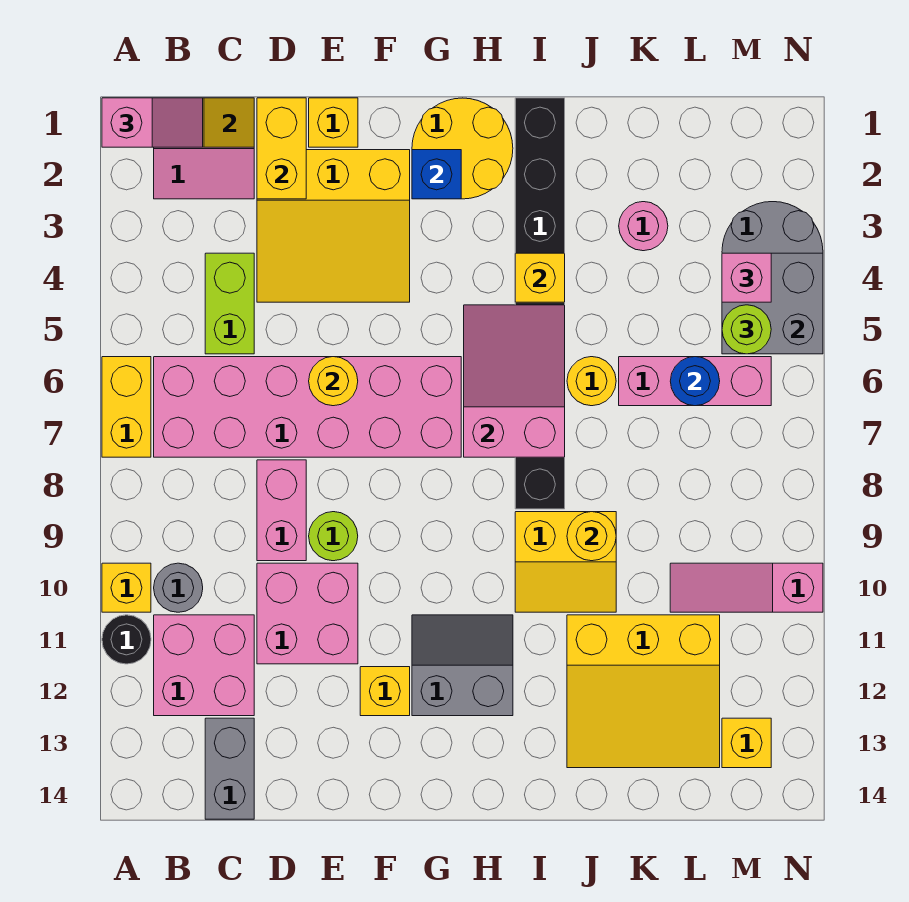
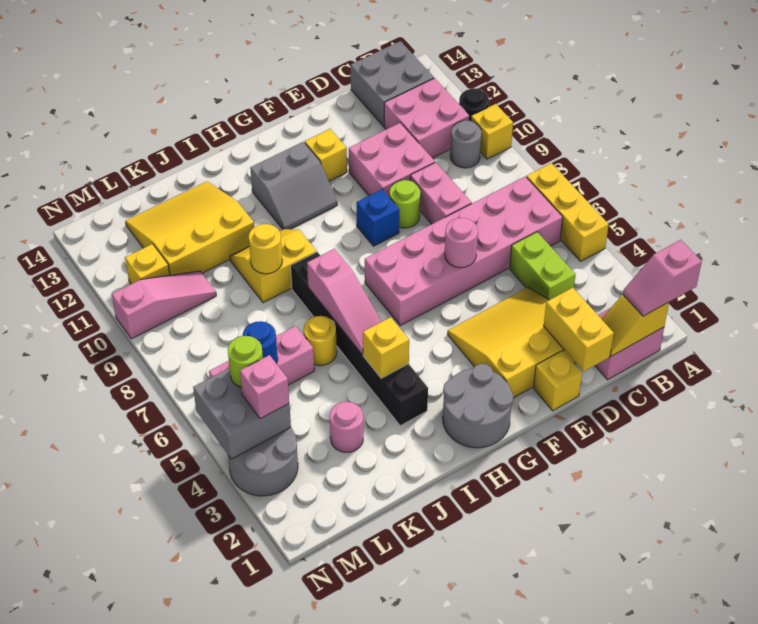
yellow brick A6:A7 level 1 -> yellow brick A5:A7 level 1
grey brick C13:C14 level 1 -> grey brick B13:C14 level 1
yellow round brick E6 level 2 -> pink round brick E6 level 2
yellow round brick G1:H2 level 1 -> grey round brick G1:H2 level 1
blue brick G2 level 2 -> blue brick F9 level 1
pink slope H5:I7 level 2 top 7 -> pink slope I5:I7 level 2 top 7
black brick I1:I8 level 1 -> black brick I3:I8 level 1
yellow brick M13 level 1 -> yellow brick M11 level 1

